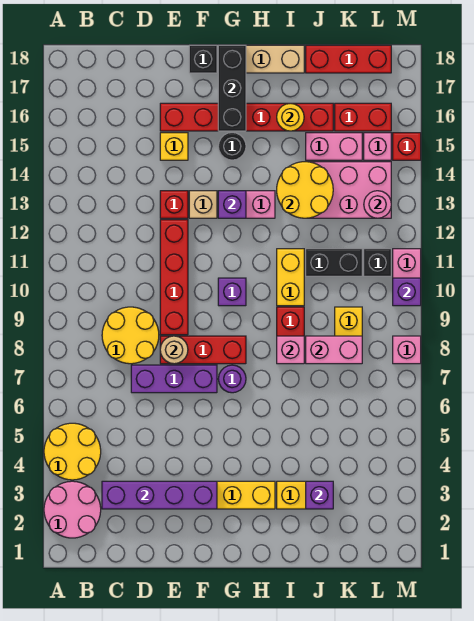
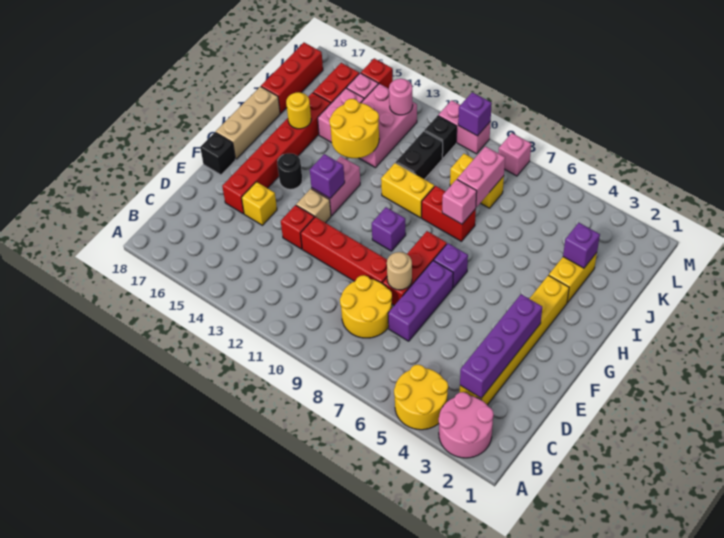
purple round brick G7 level 1 -> purple brick G7 level 1
black brick G16:G18 level 2 -> none

